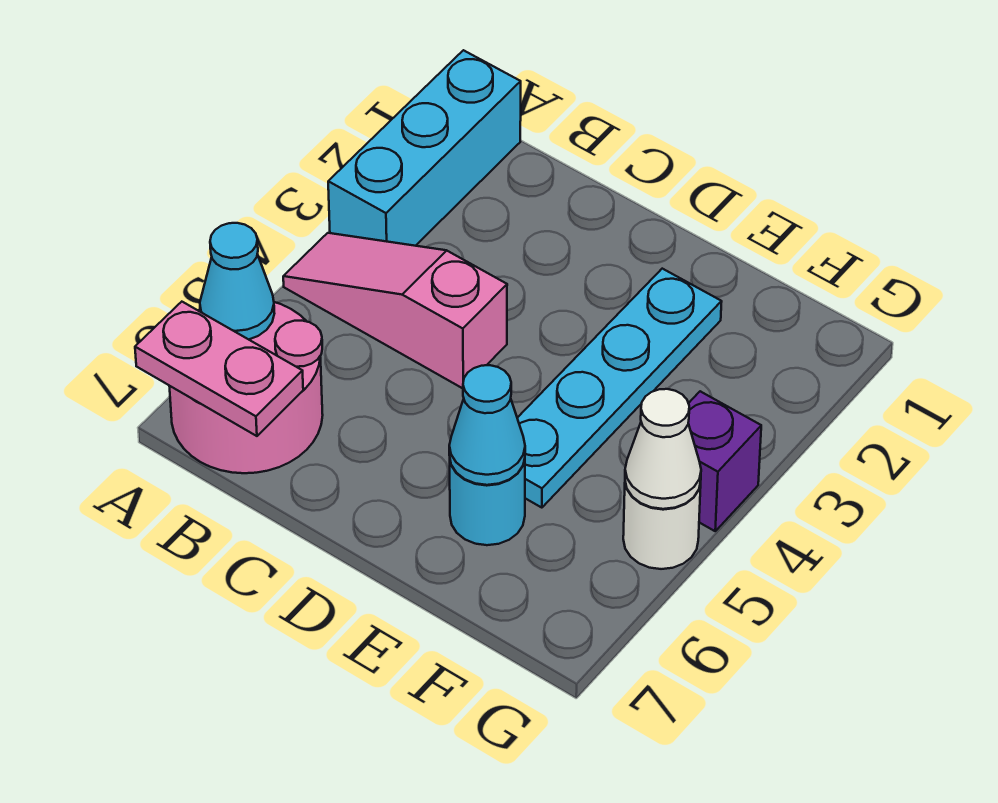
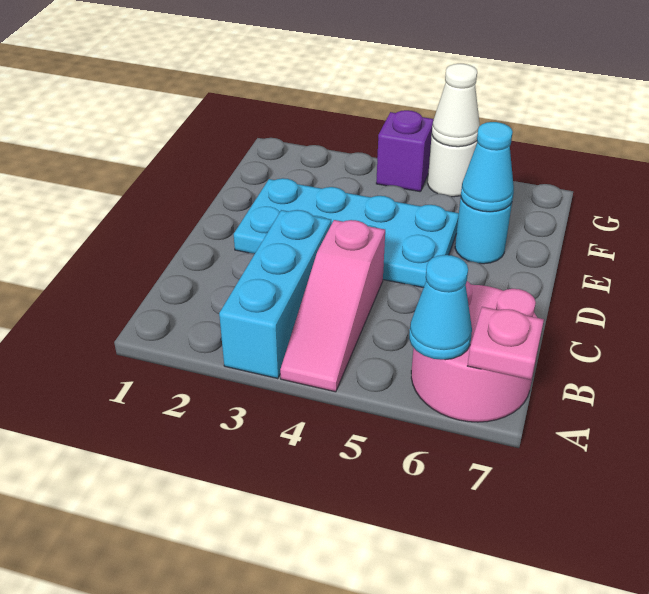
cyan brick A1:A3 level 1 -> cyan brick A3:C3 level 1
pink plate A7:B7 level 2 -> pink plate A7 level 2
cyan plate E2:E5 level 1 -> cyan plate D2:E5 level 1

